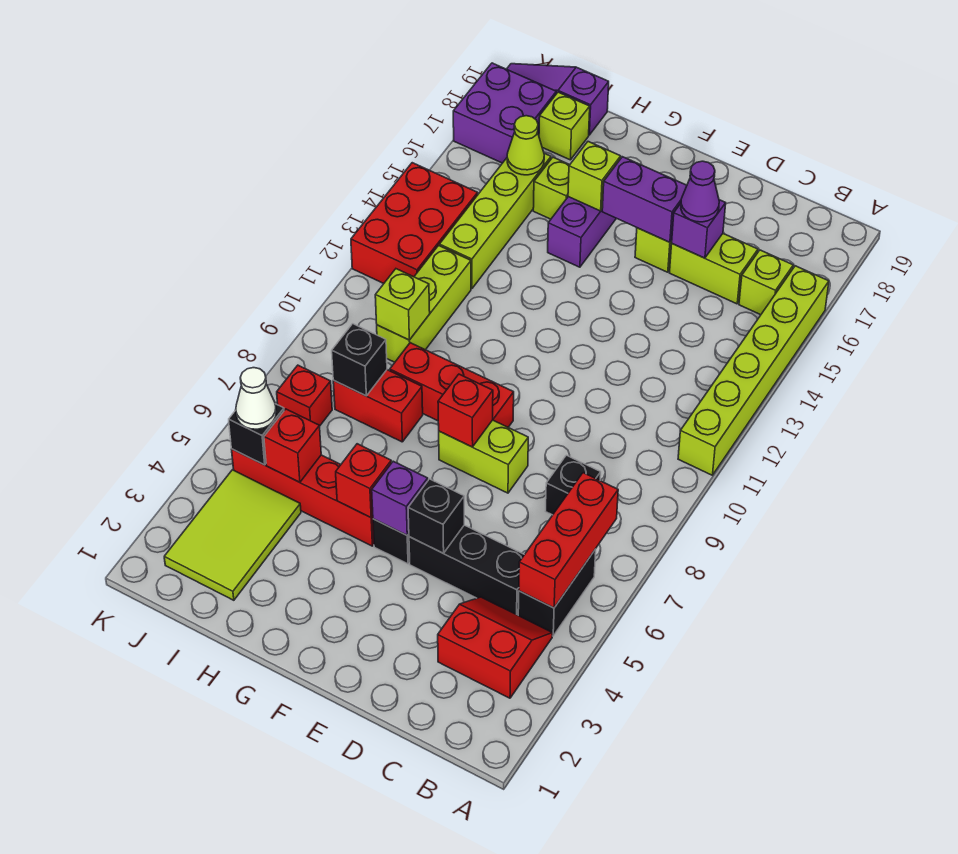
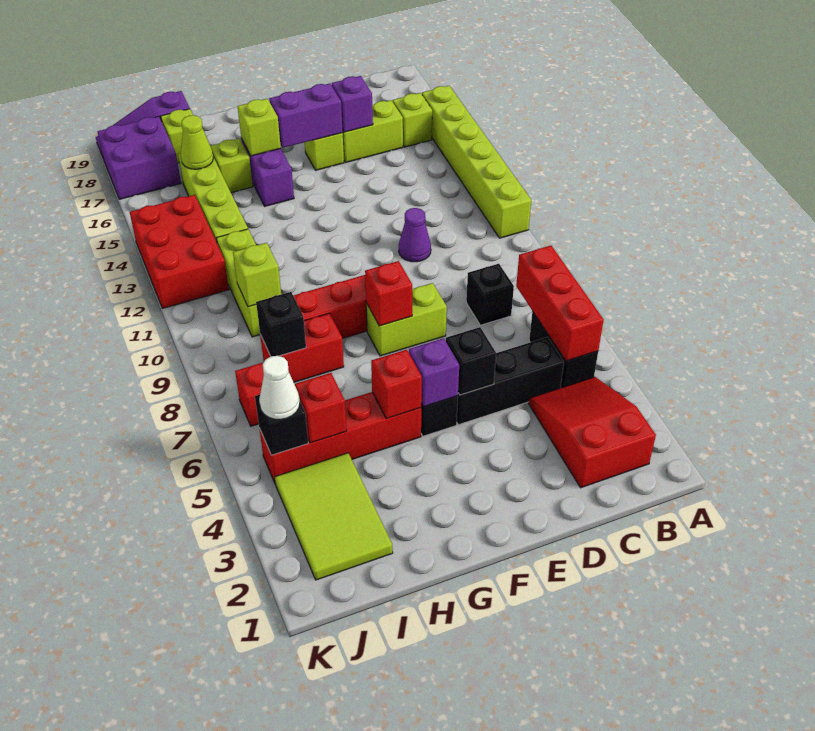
red slope B3:C4 level 1 top 3 -> red slope B2:C4 level 1 top 2
purple cone D16 level 3 -> purple cone D11 level 1

